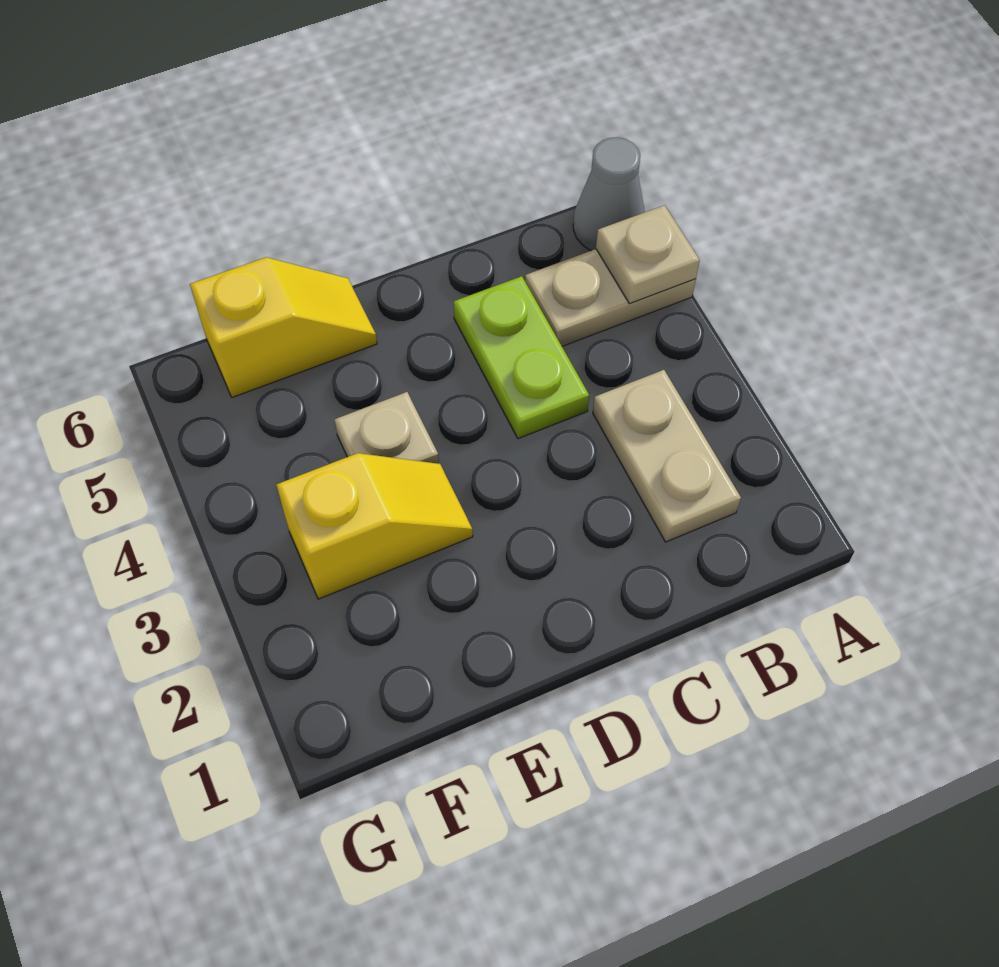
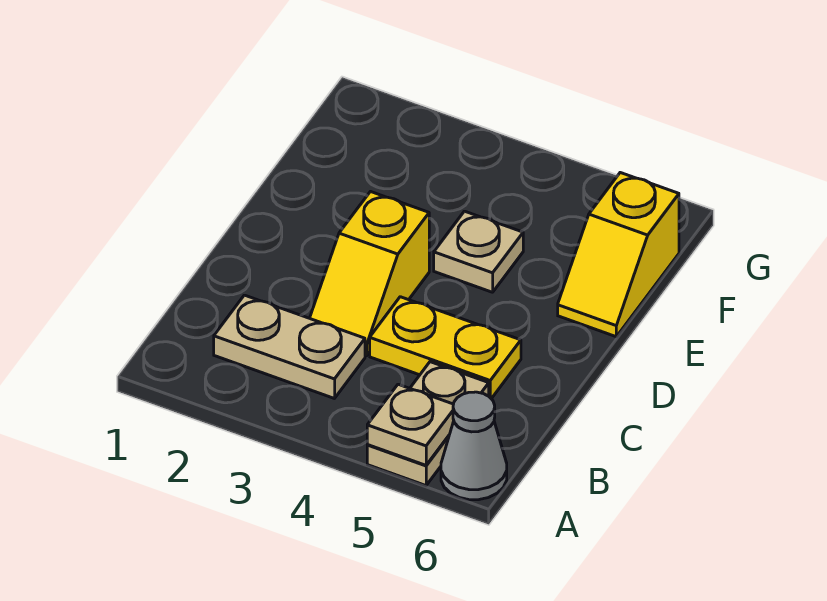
lime plate C4:C5 level 1 -> yellow plate C4:C5 level 1
yellow slope E3:F3 level 1 top F -> yellow slope C3:D3 level 1 top D

